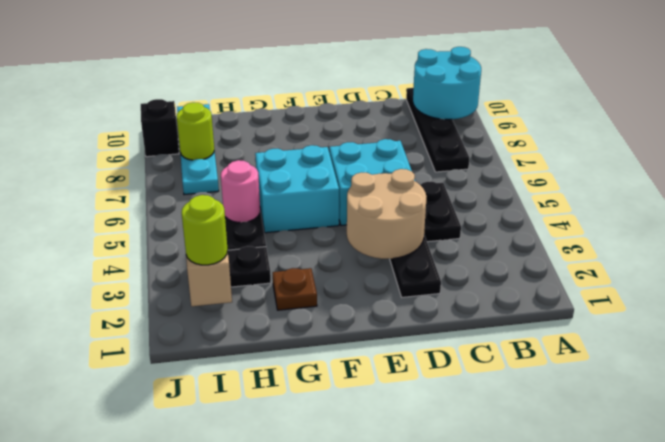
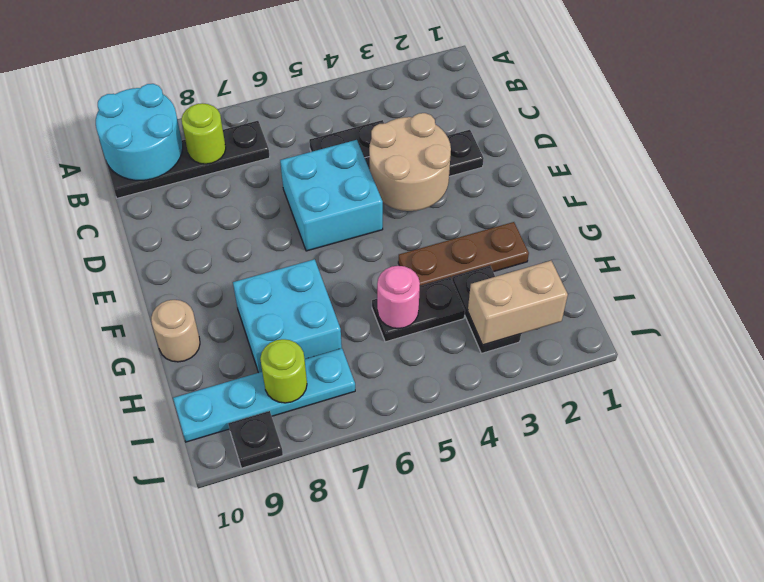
cyan brick F5:G6 level 1 -> cyan brick G7:H8 level 1
brown plate G2 level 1 -> brown plate G2:G4 level 1
none -> tan round brick G10 level 1
lime round brick I2 level 3 -> lime round brick B8 level 2
black brick J9 level 1 -> black plate J9 level 1

